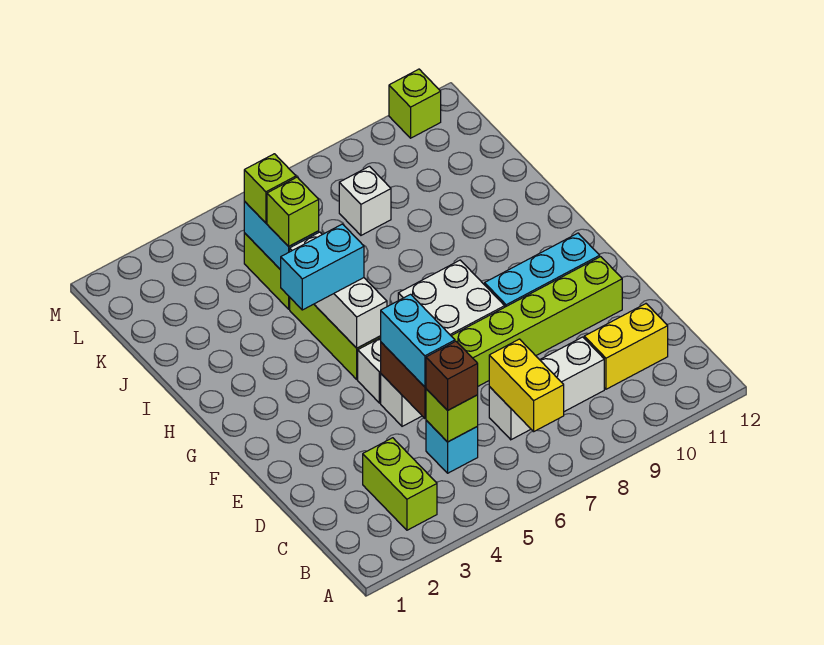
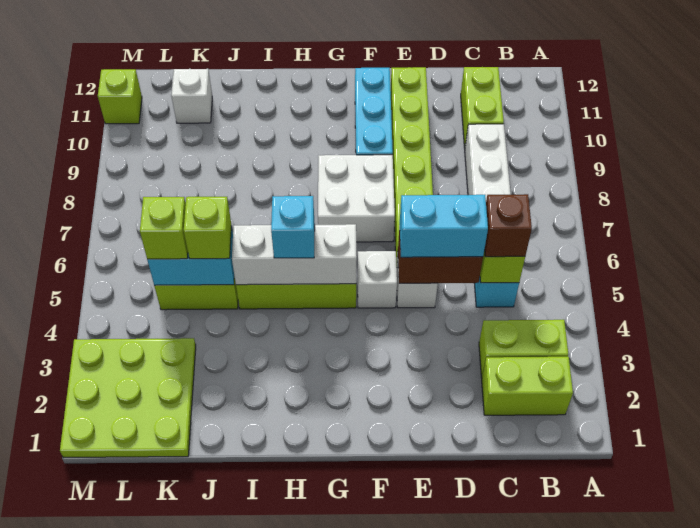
none -> lime brick B2:C2 level 1
yellow brick B7:C7 level 2 -> none
yellow brick C10:C11 level 1 -> lime brick C10:C11 level 1
cyan brick H4:H5 level 3 -> cyan brick H5 level 3
none -> lime plate K1:M3 level 1
white brick K8 level 1 -> white brick K11 level 1

